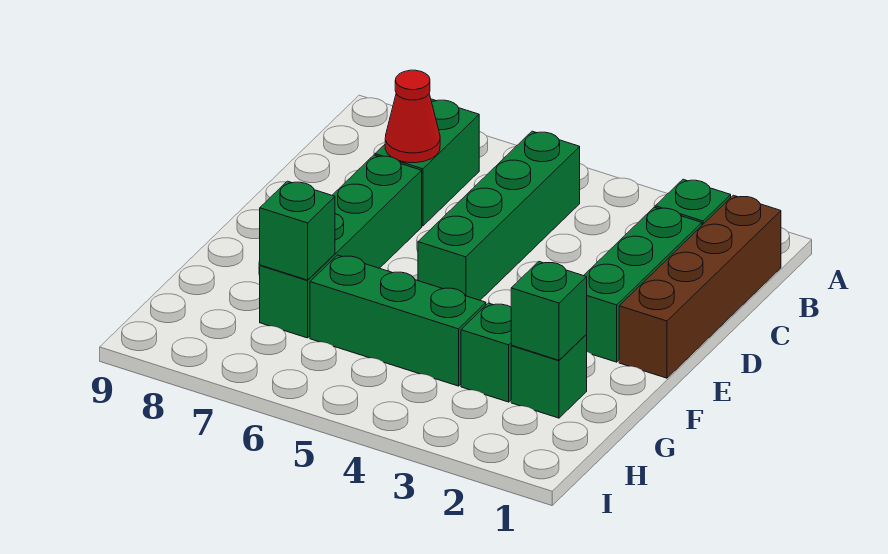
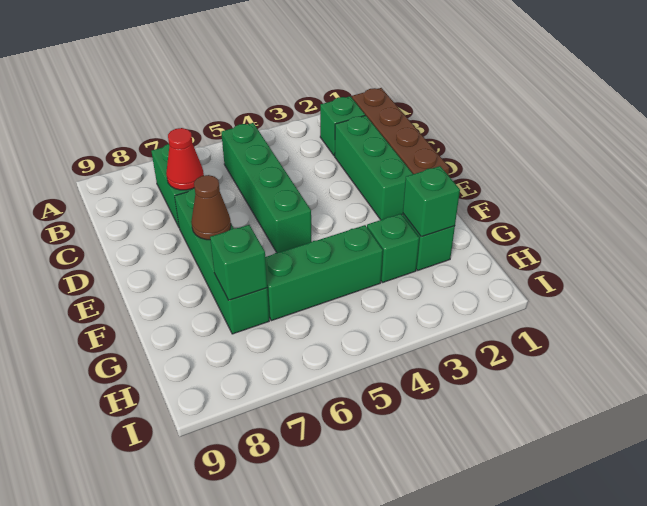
none -> brown cone E7 level 2

